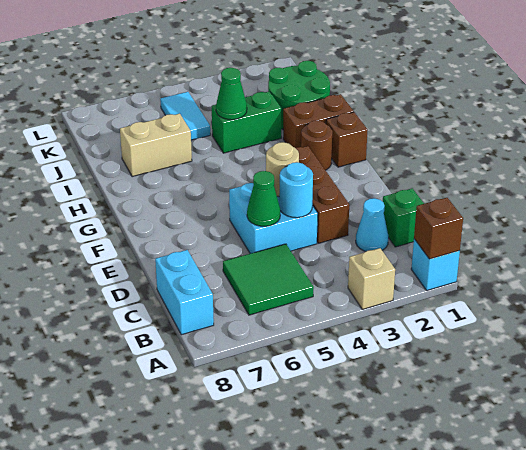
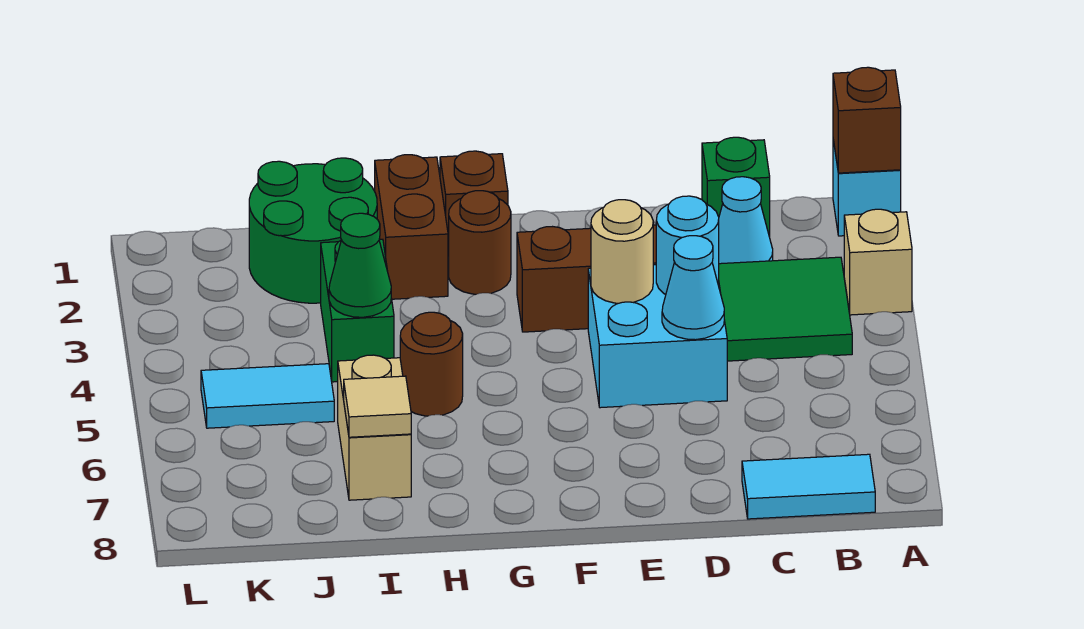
green tile B5:C6 level 1 -> green tile B3:C4 level 1
cyan brick B8:C8 level 1 -> cyan tile B8:C8 level 1
green cone D5 level 2 -> cyan cone D5 level 2
none -> brown round brick H5 level 1
none -> tan tile I7 level 2

